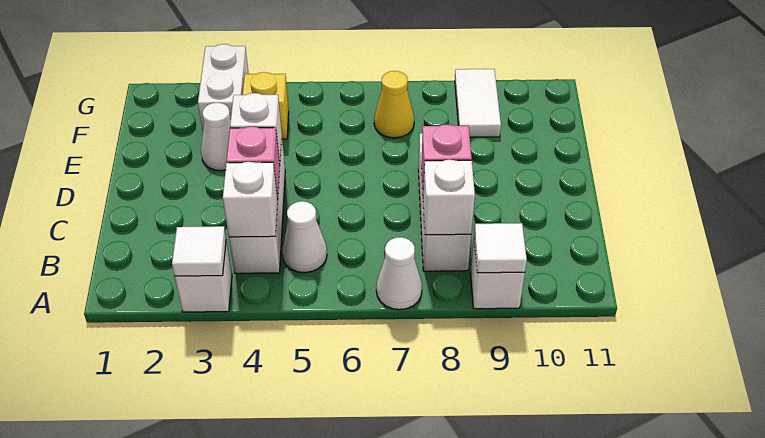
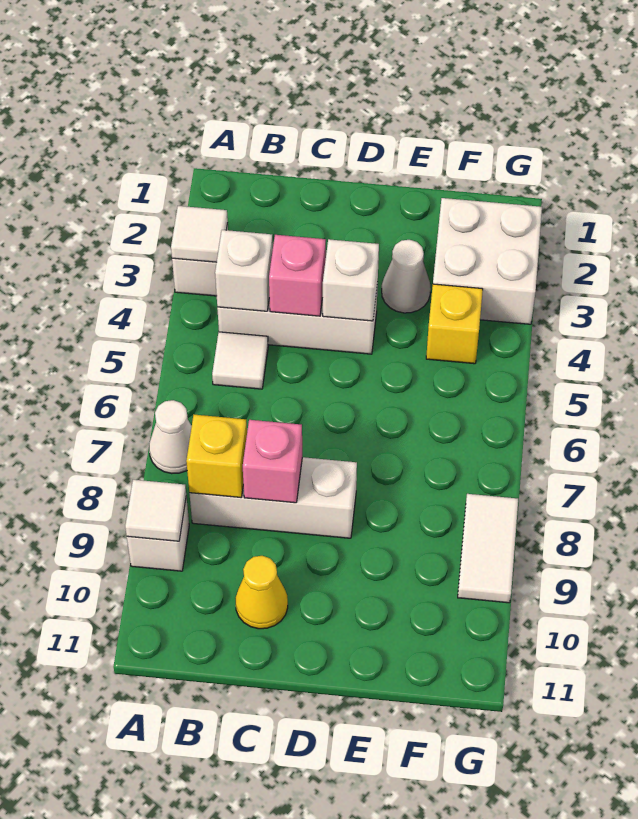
white cone B5 level 1 -> white tile B5 level 1
white brick B8 level 2 -> yellow brick B8 level 2
white brick F3:G3 level 1 -> white brick F2:G3 level 1
yellow cone F7 level 1 -> yellow cone C10 level 1
white tile F9:G9 level 1 -> white tile G8:G9 level 1

